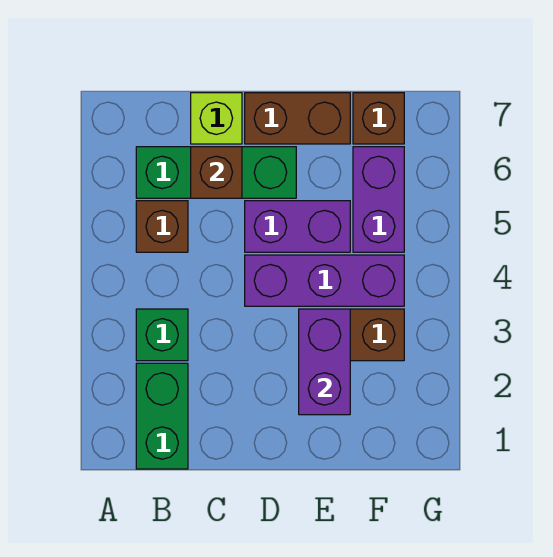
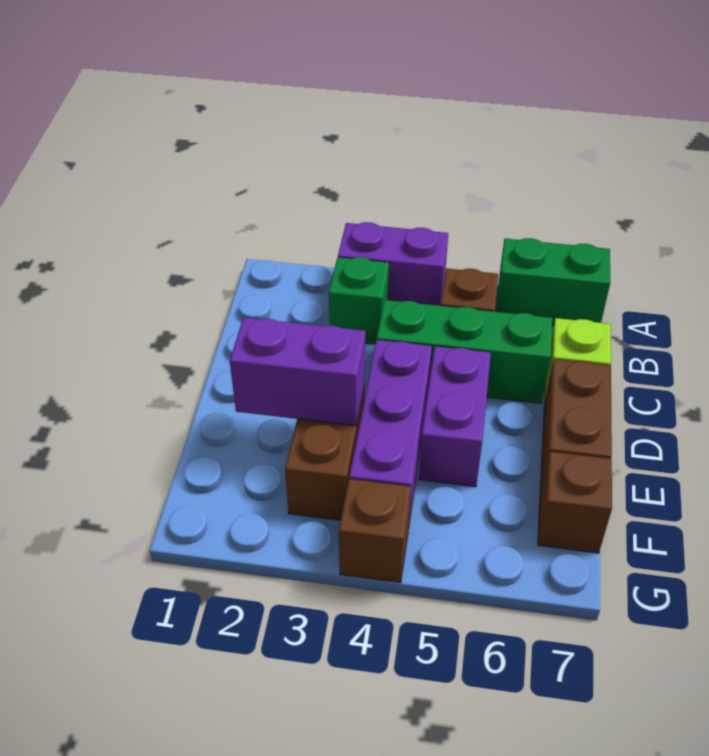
green brick B1:B2 level 1 -> green brick A6:A7 level 1
green brick B6:D6 level 1 -> green brick C4:C6 level 1
brown brick C6 level 2 -> brown brick G4 level 1
purple brick F5:F6 level 1 -> purple brick A3:A4 level 1

